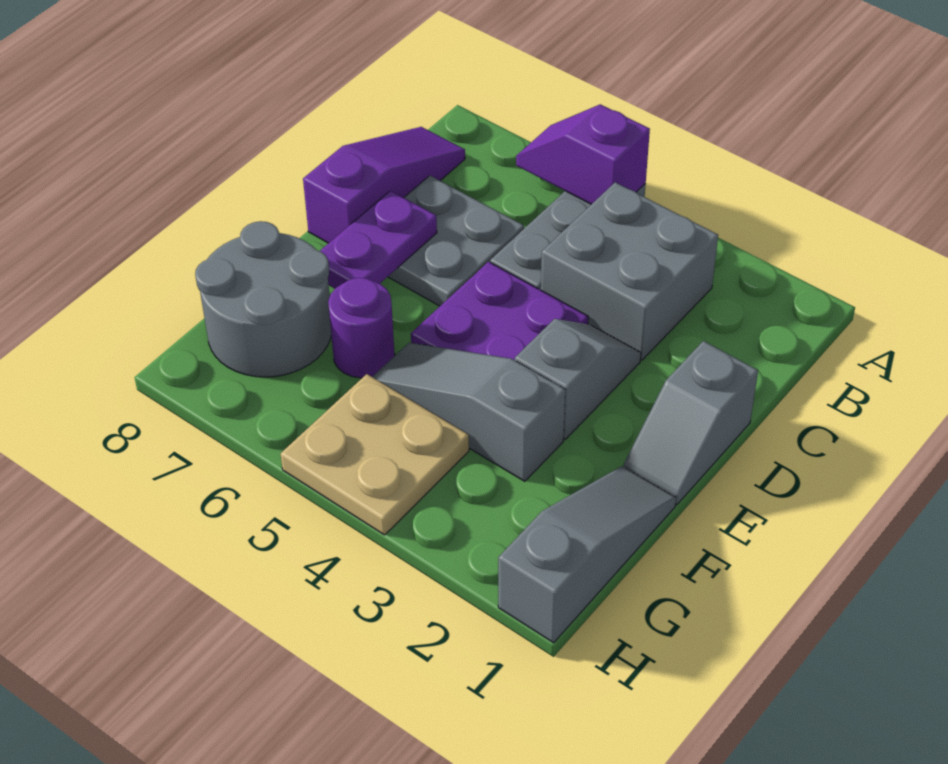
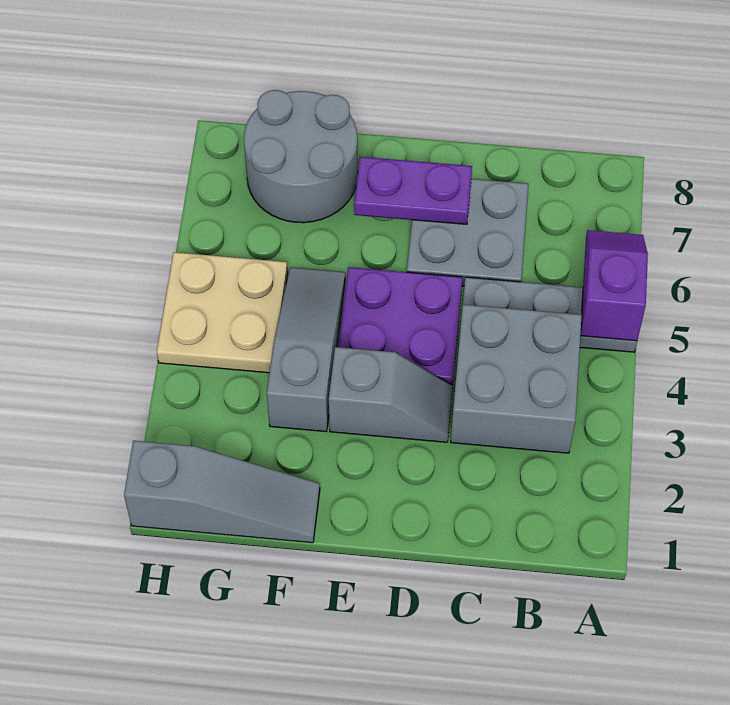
purple slope B8:D8 level 1 top D -> none
grey slope D1:E1 level 1 top D -> none
purple round brick F6 level 1 -> none

